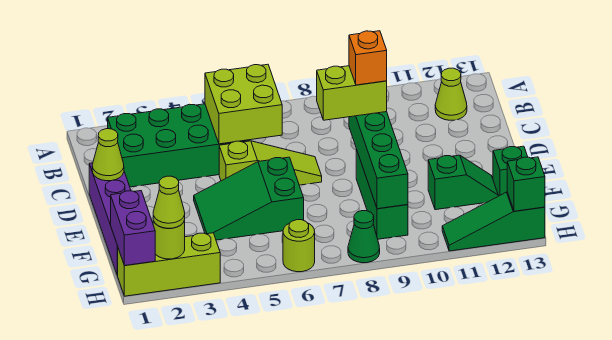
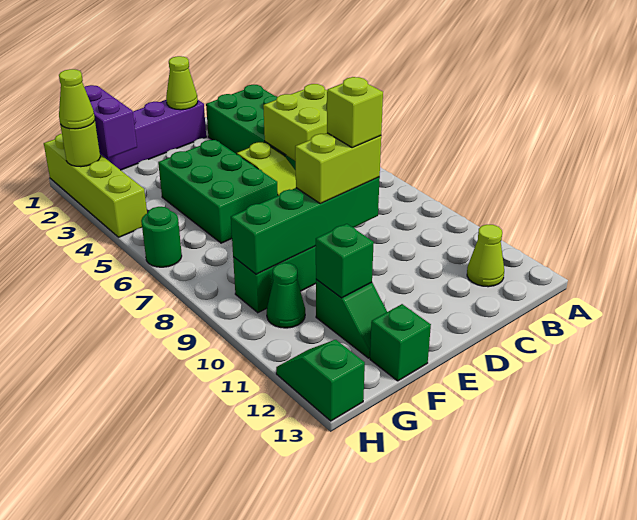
lime brick D8:D9 level 3 -> lime brick D9:E9 level 3
orange brick D9 level 4 -> lime brick D9 level 4
green slope E4:F6 level 1 top 6 -> green brick E4:F6 level 1
purple brick G1:H1 level 2 -> purple brick G1:G2 level 2
lime brick H1:H3 level 1 -> lime brick H1:H4 level 1
lime round brick H6 level 1 -> green round brick H6 level 1
green cone H8 level 1 -> green cone G10 level 1
green slope H11:H13 level 1 top 13 -> green slope H12:H13 level 1 top 13
green brick H13 level 2 -> green brick F11 level 2

